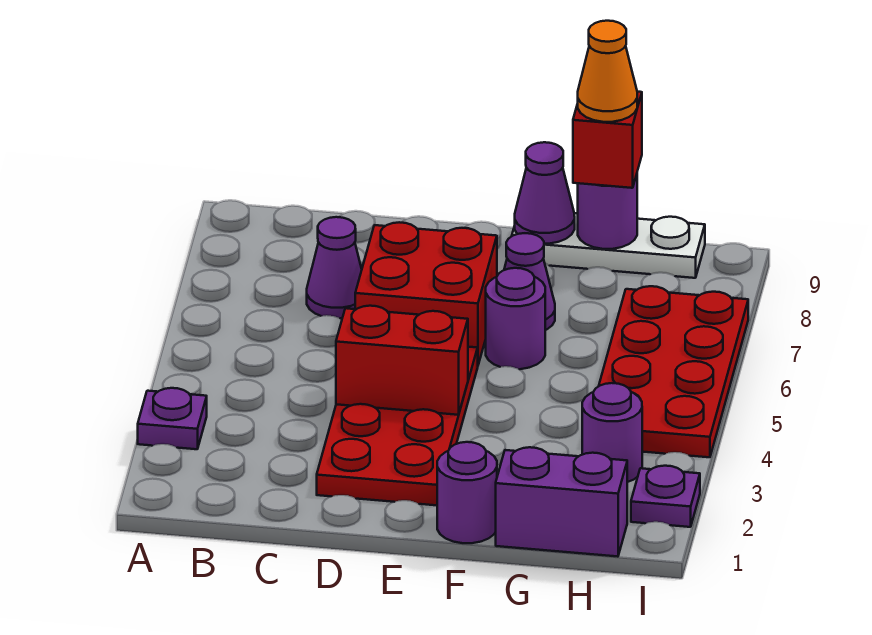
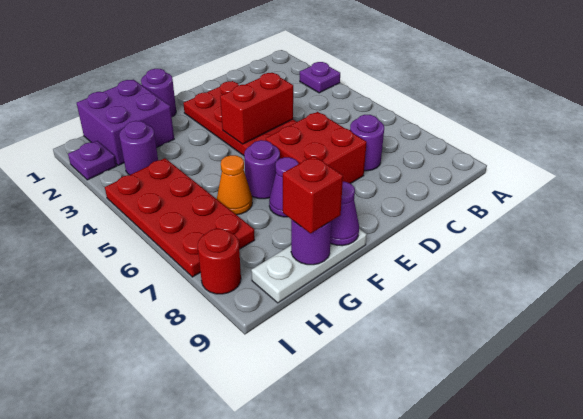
purple cone C7 level 1 -> purple round brick C7 level 1
purple brick G1:H1 level 1 -> purple brick G1:H2 level 1
orange cone G9 level 4 -> orange cone G6 level 1
none -> red round brick I8 level 1

